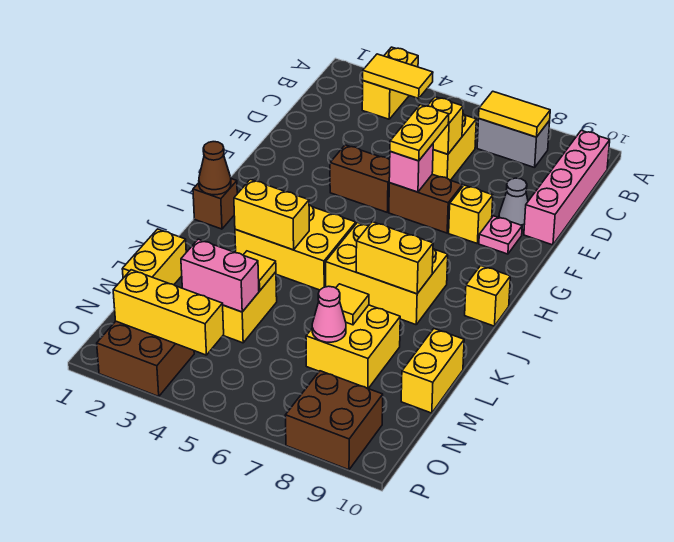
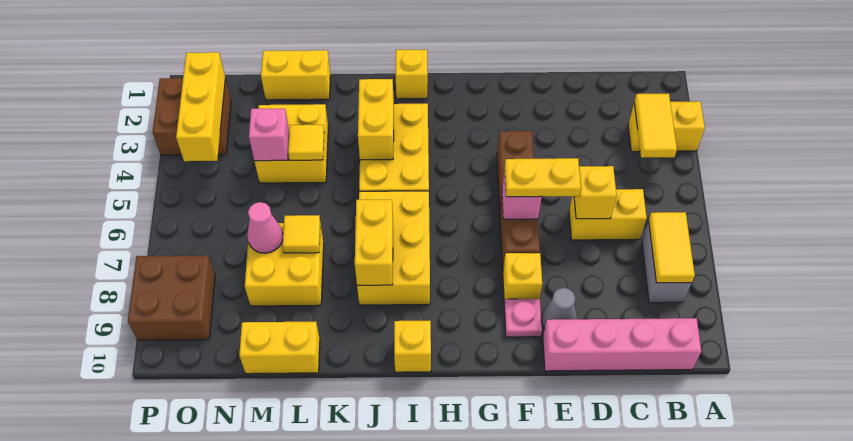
brown brick I1 level 1 -> yellow brick I1 level 1
brown cone I1 level 2 -> none
pink brick M3:M4 level 2 -> pink brick M4 level 2

